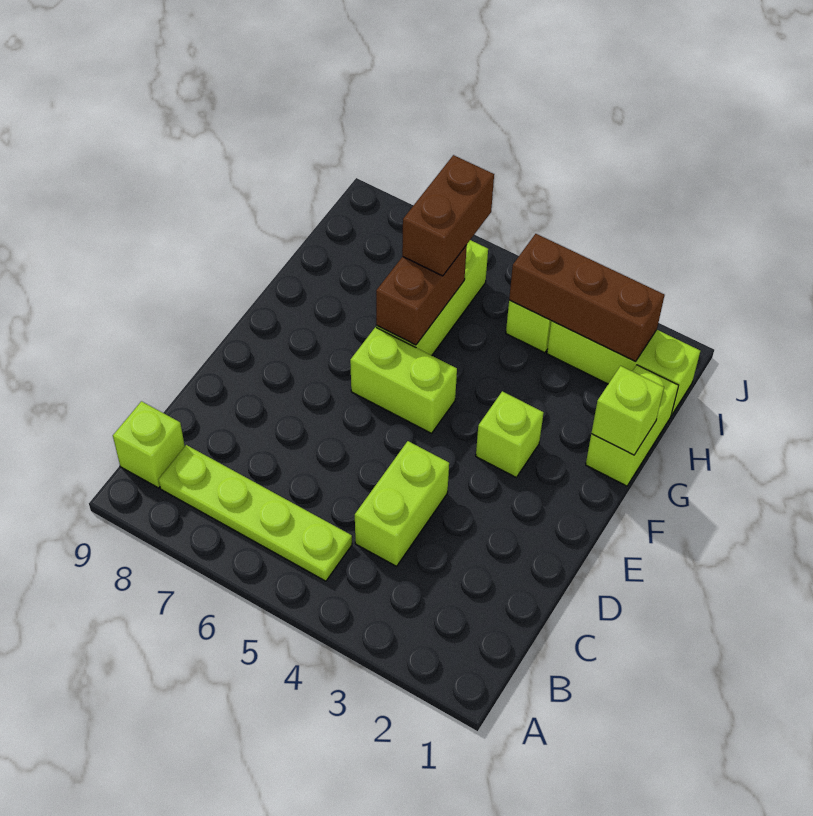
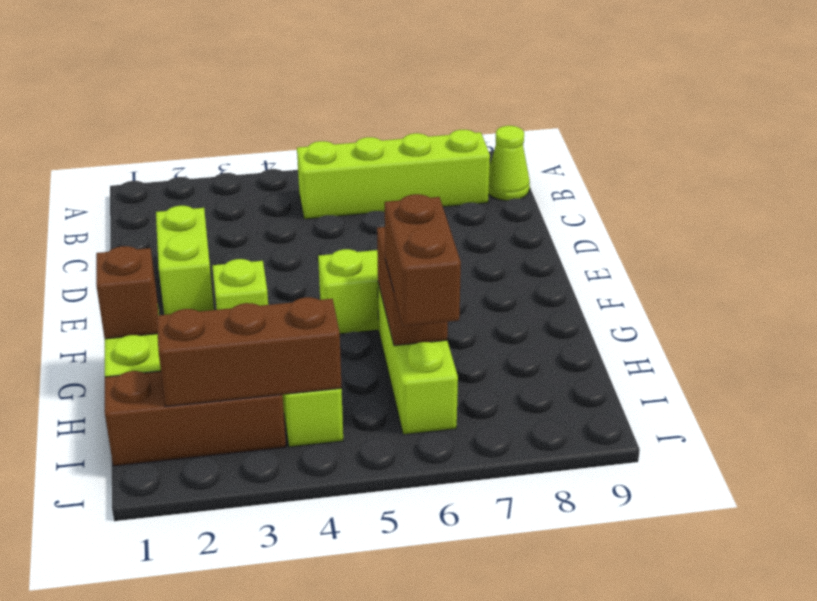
lime plate B5:B8 level 1 -> lime brick B5:B8 level 1
lime brick B9 level 1 -> lime cone B9 level 1
lime brick C4:D4 level 1 -> lime brick D2:E2 level 1
lime brick G1 level 2 -> brown brick G1 level 2
lime brick I1:I3 level 1 -> brown brick I1:I3 level 1

